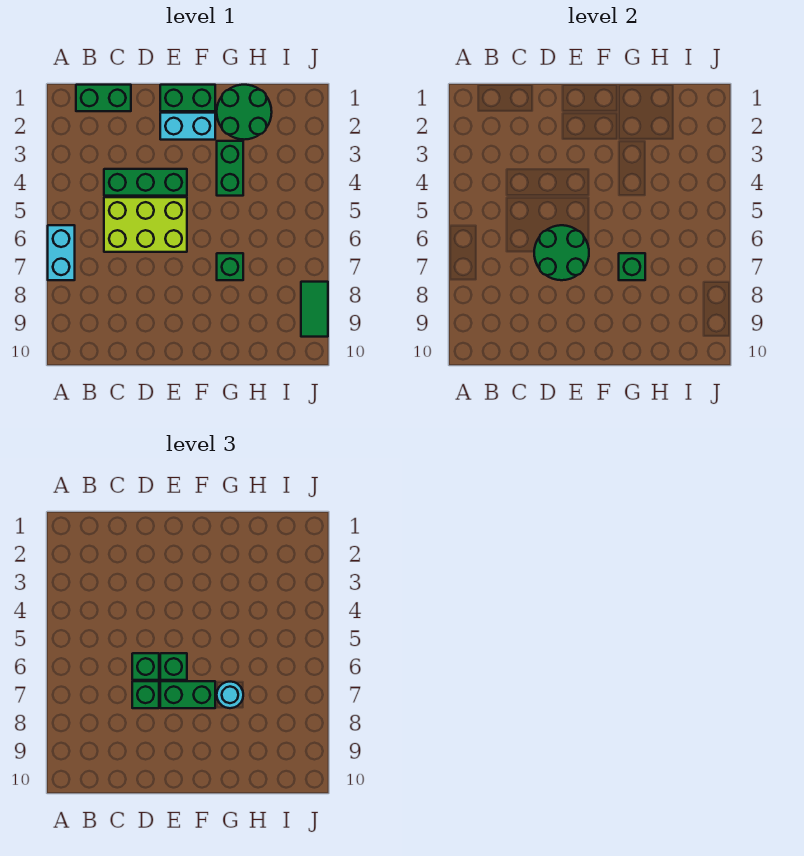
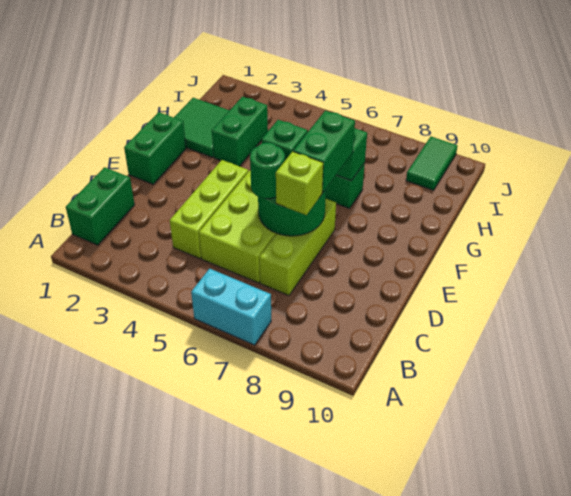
green brick C4:E4 level 1 -> lime brick C4:E4 level 1
none -> lime brick C7:E7 level 1
green brick D6 level 3 -> green round brick D6 level 3
green brick D7 level 3 -> lime brick D7 level 3
cyan brick E2:F2 level 1 -> none
green round brick G1:H2 level 1 -> green tile G1:H2 level 1
green brick G3:G4 level 1 -> green brick G3:H3 level 1
cyan round brick G7 level 3 -> none
green tile J8:J9 level 1 -> green tile I9:J9 level 1

